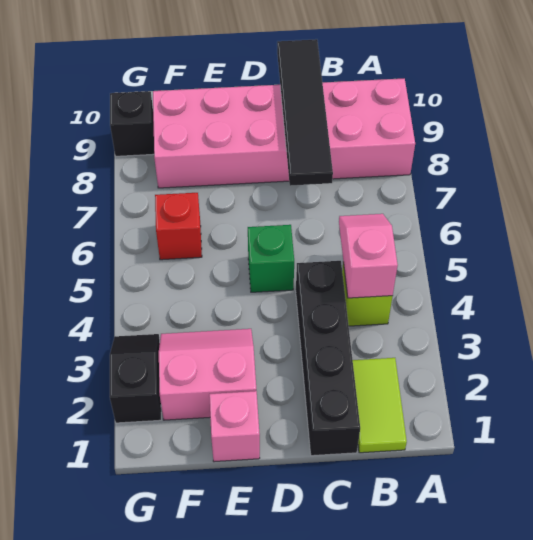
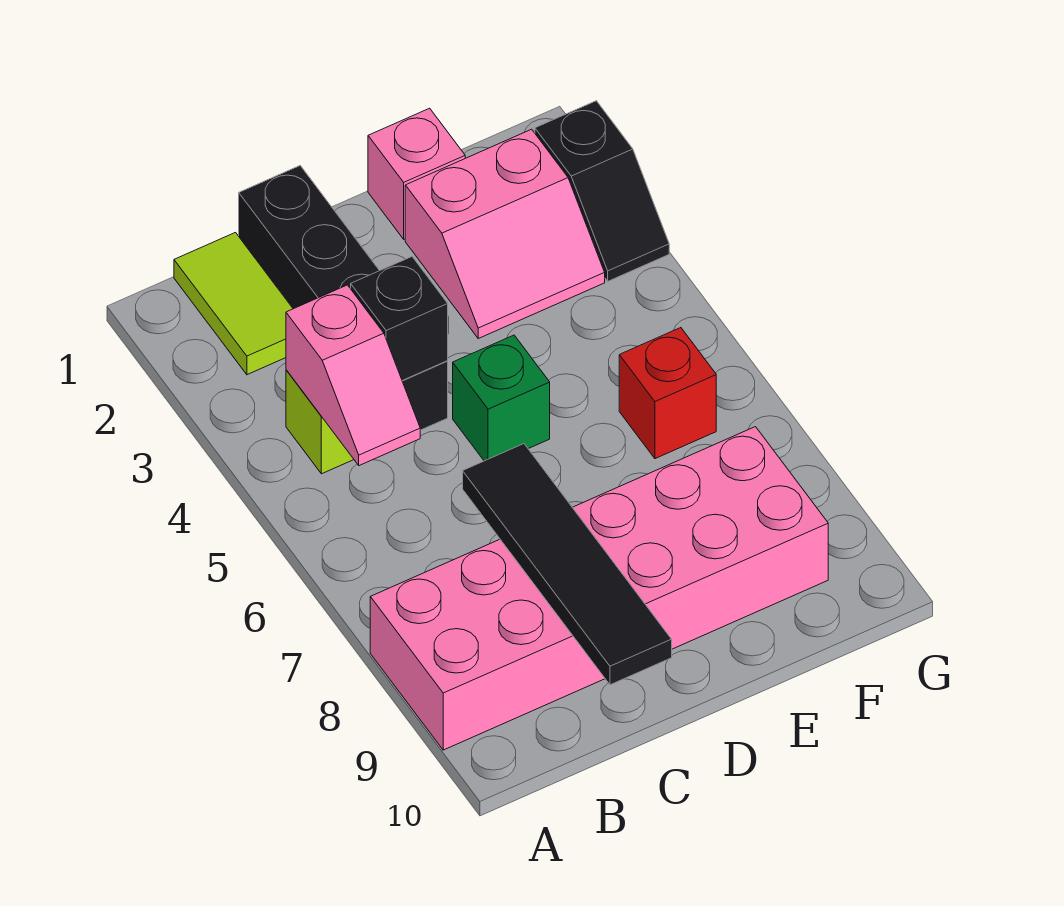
black brick G9 level 1 -> black brick C4 level 2

